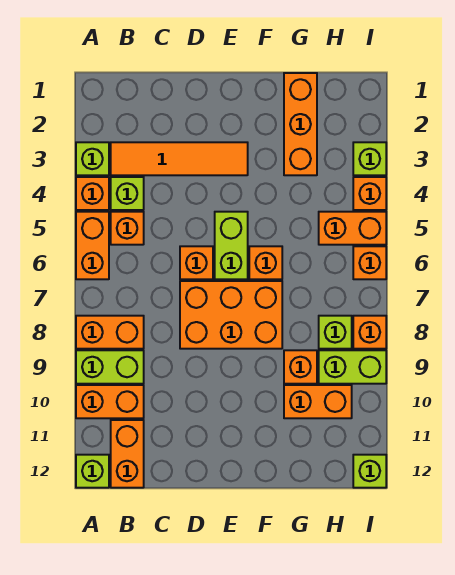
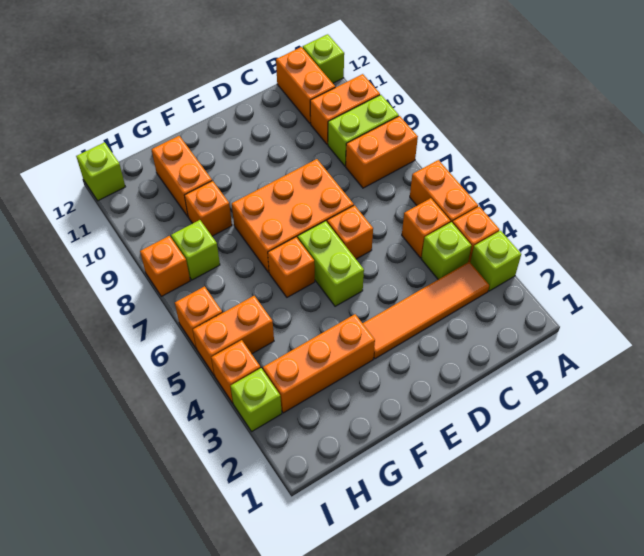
orange brick G1:G3 level 1 -> orange brick F3:H3 level 1
orange brick G10:H10 level 1 -> orange brick G10:G11 level 1
lime brick H9:I9 level 1 -> none

